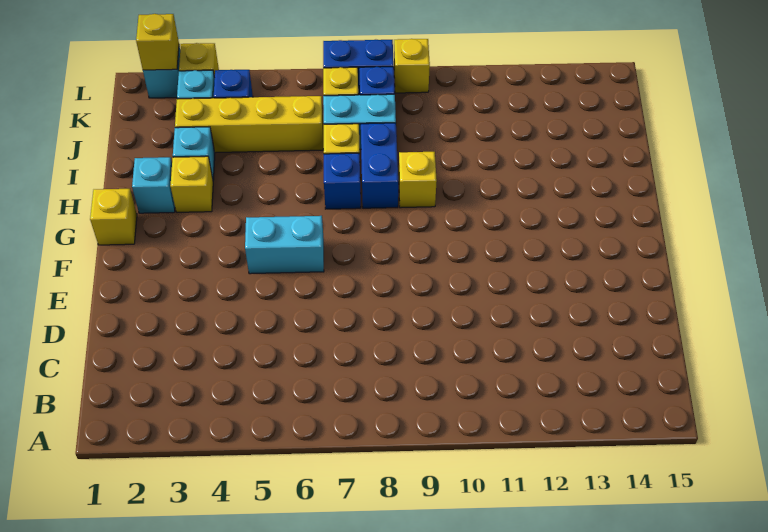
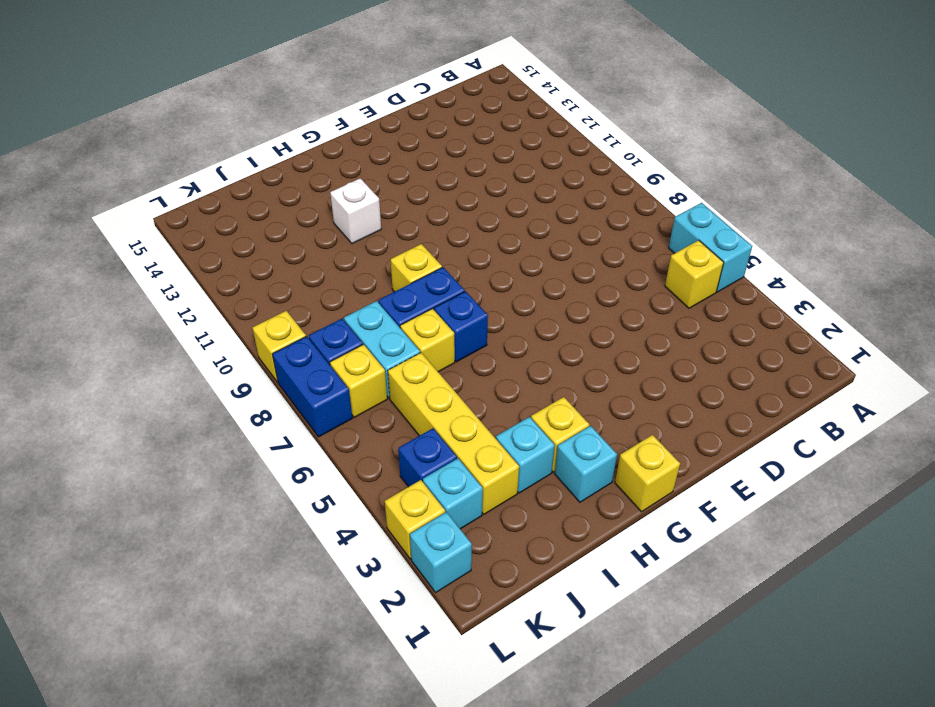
cyan brick F5:F6 level 1 -> cyan brick A5:A6 level 1
none -> white brick H12 level 1
yellow brick L2 level 2 -> yellow brick B5 level 1

